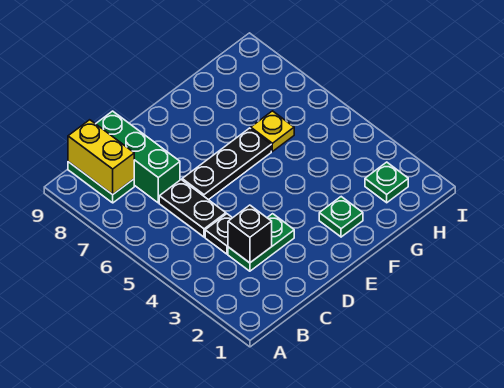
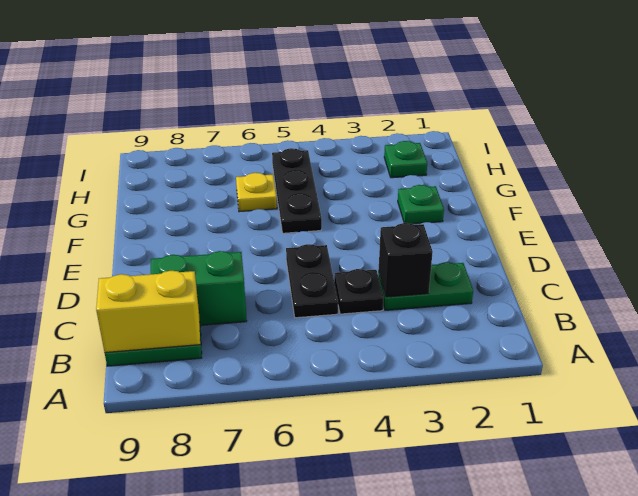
green plate C3:D3 level 1 -> green plate C2:C3 level 1
black plate C5:C6 level 1 -> black plate C5:D5 level 1
green brick C7:C9 level 1 -> green brick C7:C8 level 1
black plate D6:F6 level 1 -> black plate F5:H5 level 1

